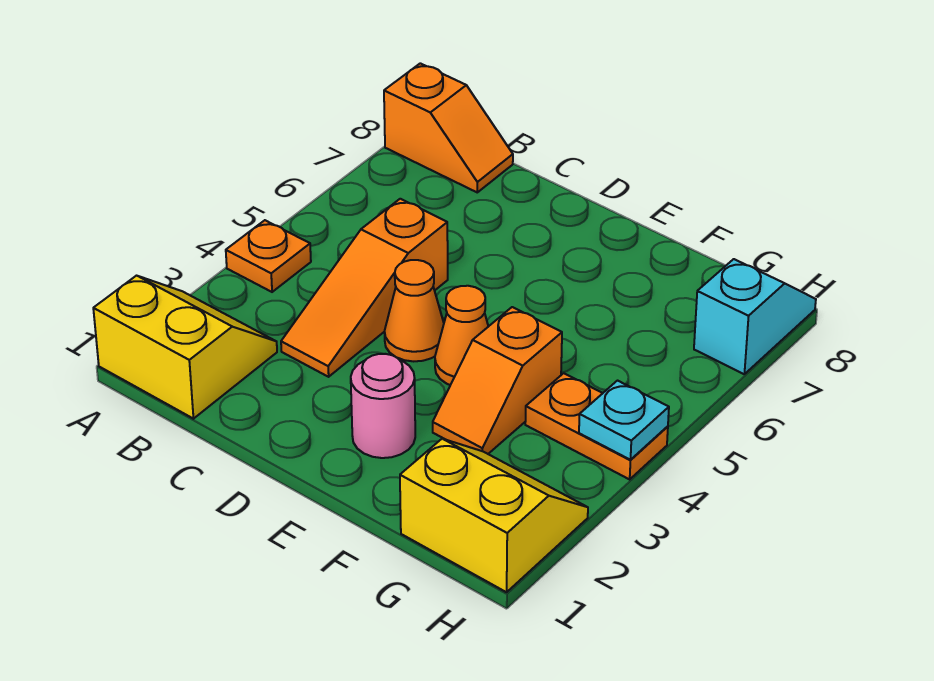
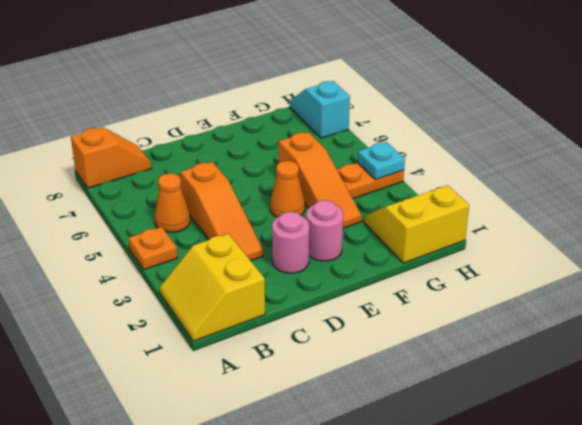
yellow slope A1:B2 level 1 top 1 -> yellow slope A1:B2 level 1 top B
none -> pink round brick D2 level 1
orange cone D4 level 1 -> orange cone B5 level 1
orange slope F3:F4 level 1 top 4 -> orange slope F3:F5 level 1 top 5

